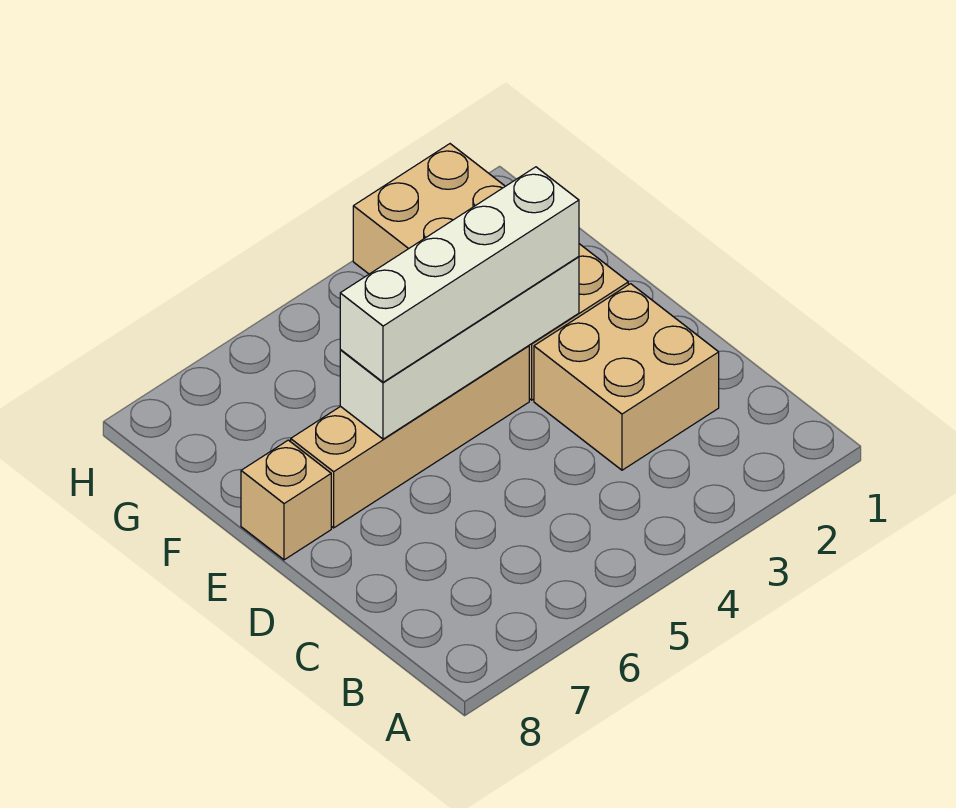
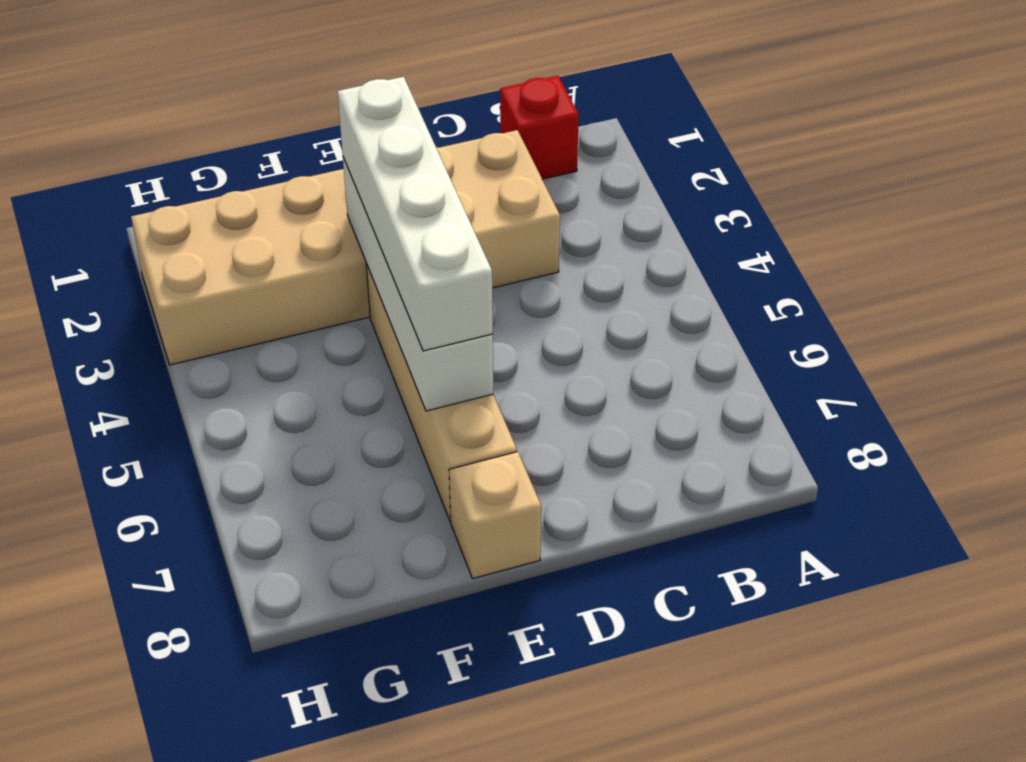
none -> red brick B1 level 1

